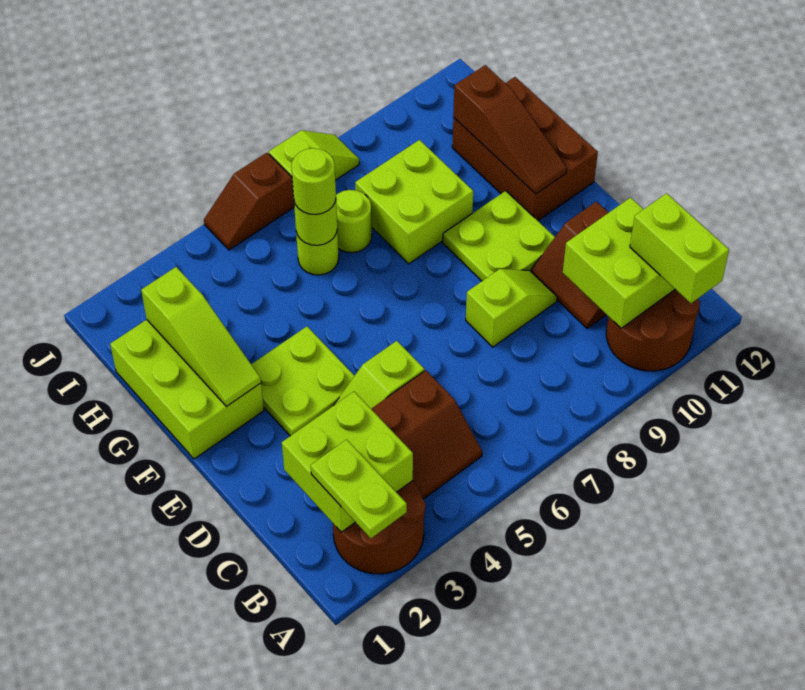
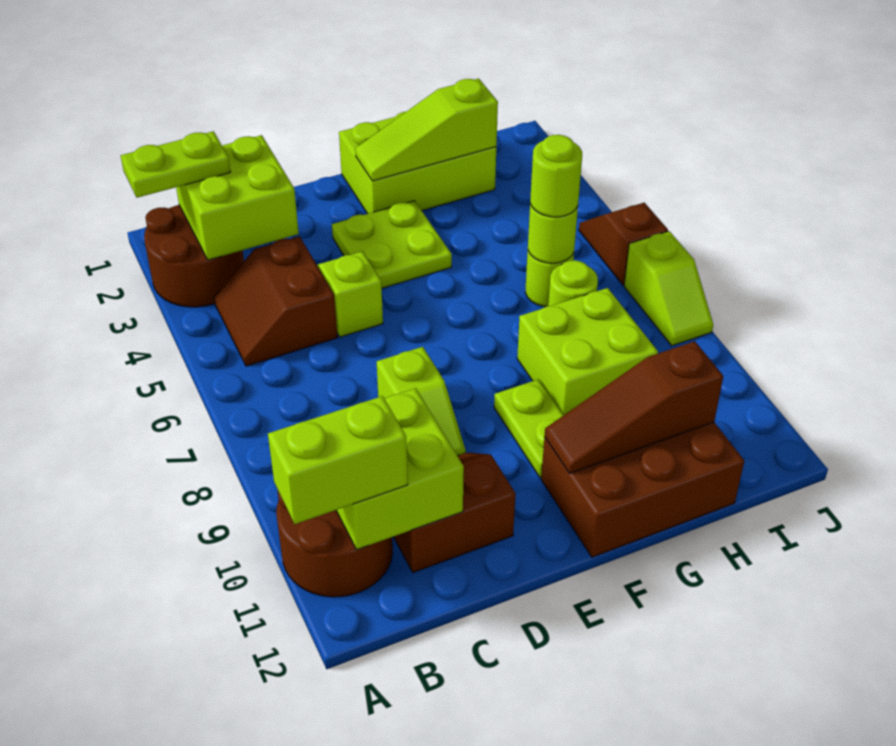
lime plate E9:F10 level 1 -> lime plate F9:F10 level 1

